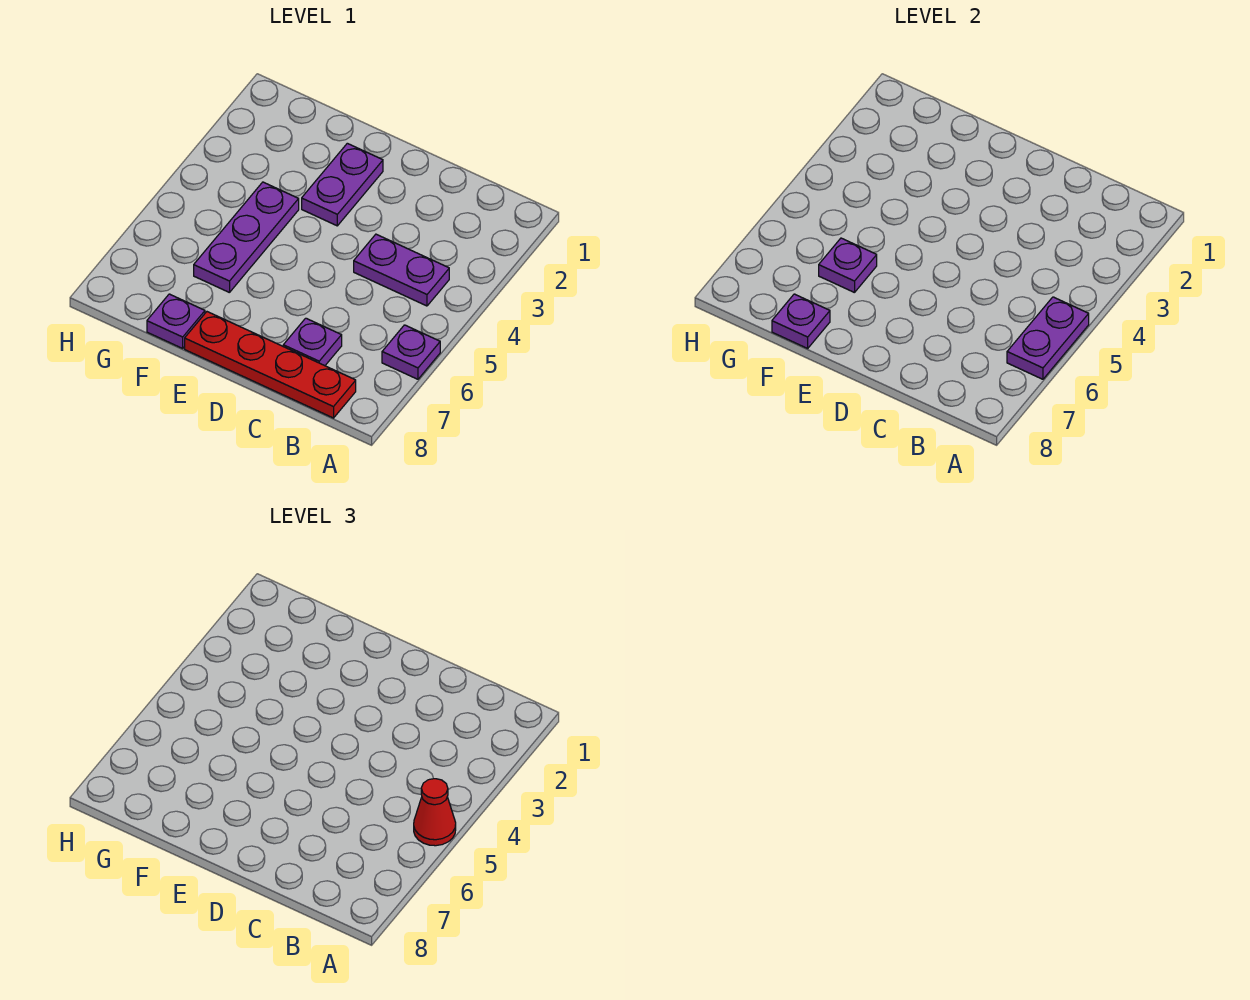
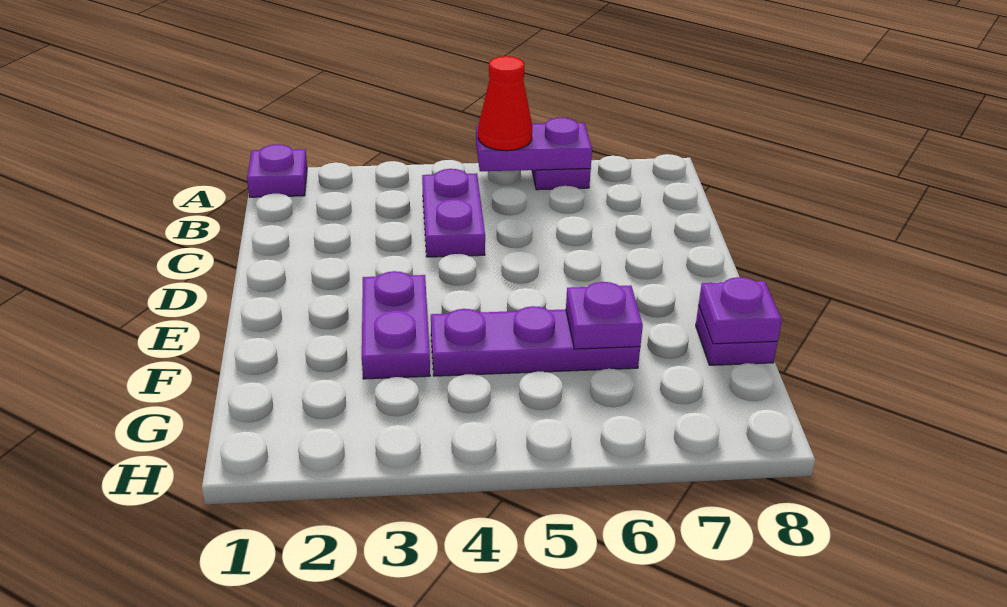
red plate B8:E8 level 1 -> none
purple plate C7 level 1 -> purple plate A1 level 1
purple plate E2:E3 level 1 -> purple plate E3:F3 level 1

